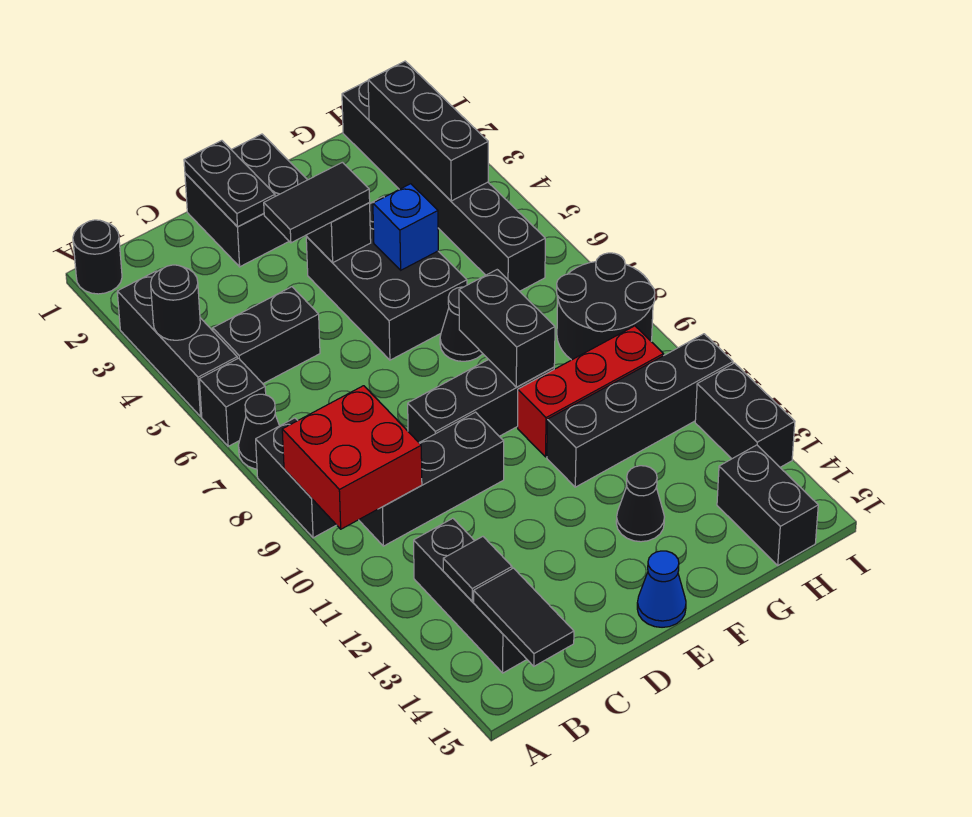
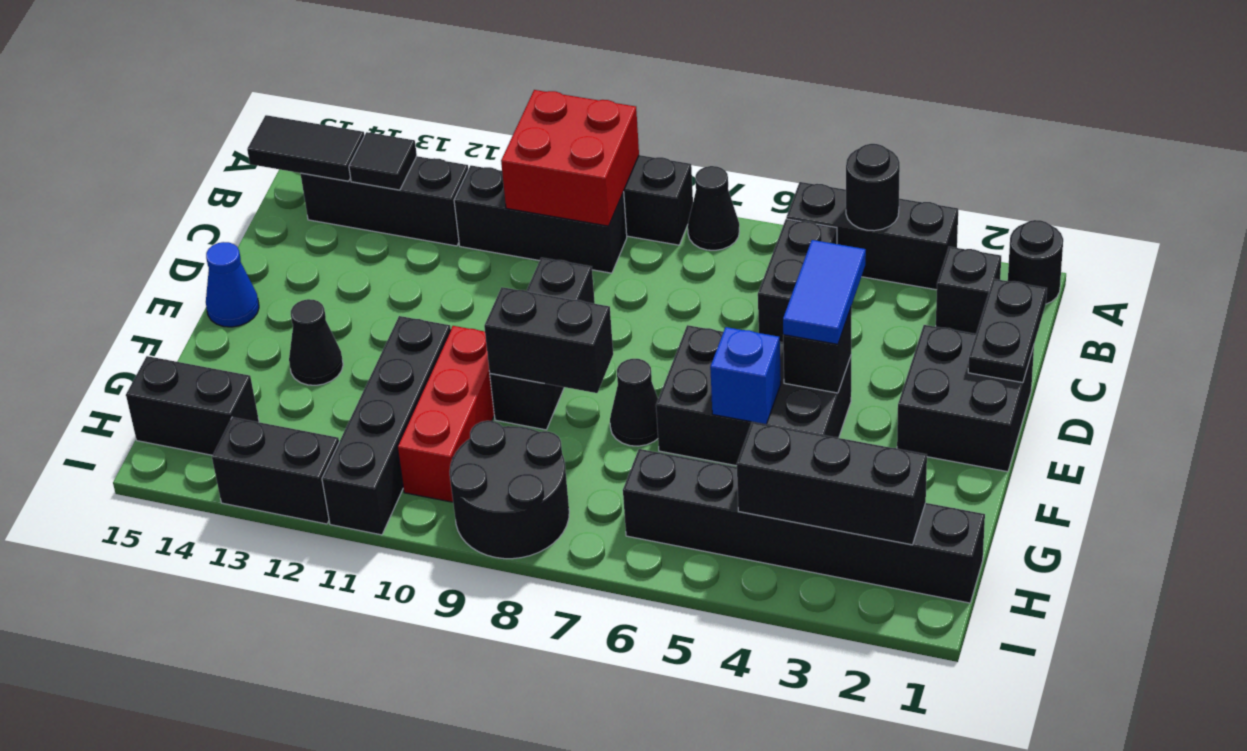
black brick A6 level 1 -> black brick B2 level 1
black brick B10:D10 level 1 -> black brick B9:B11 level 1
black plate D1:D2 level 2 -> black plate C1:D1 level 2
black tile D4:E4 level 3 -> blue tile D4:E4 level 3

